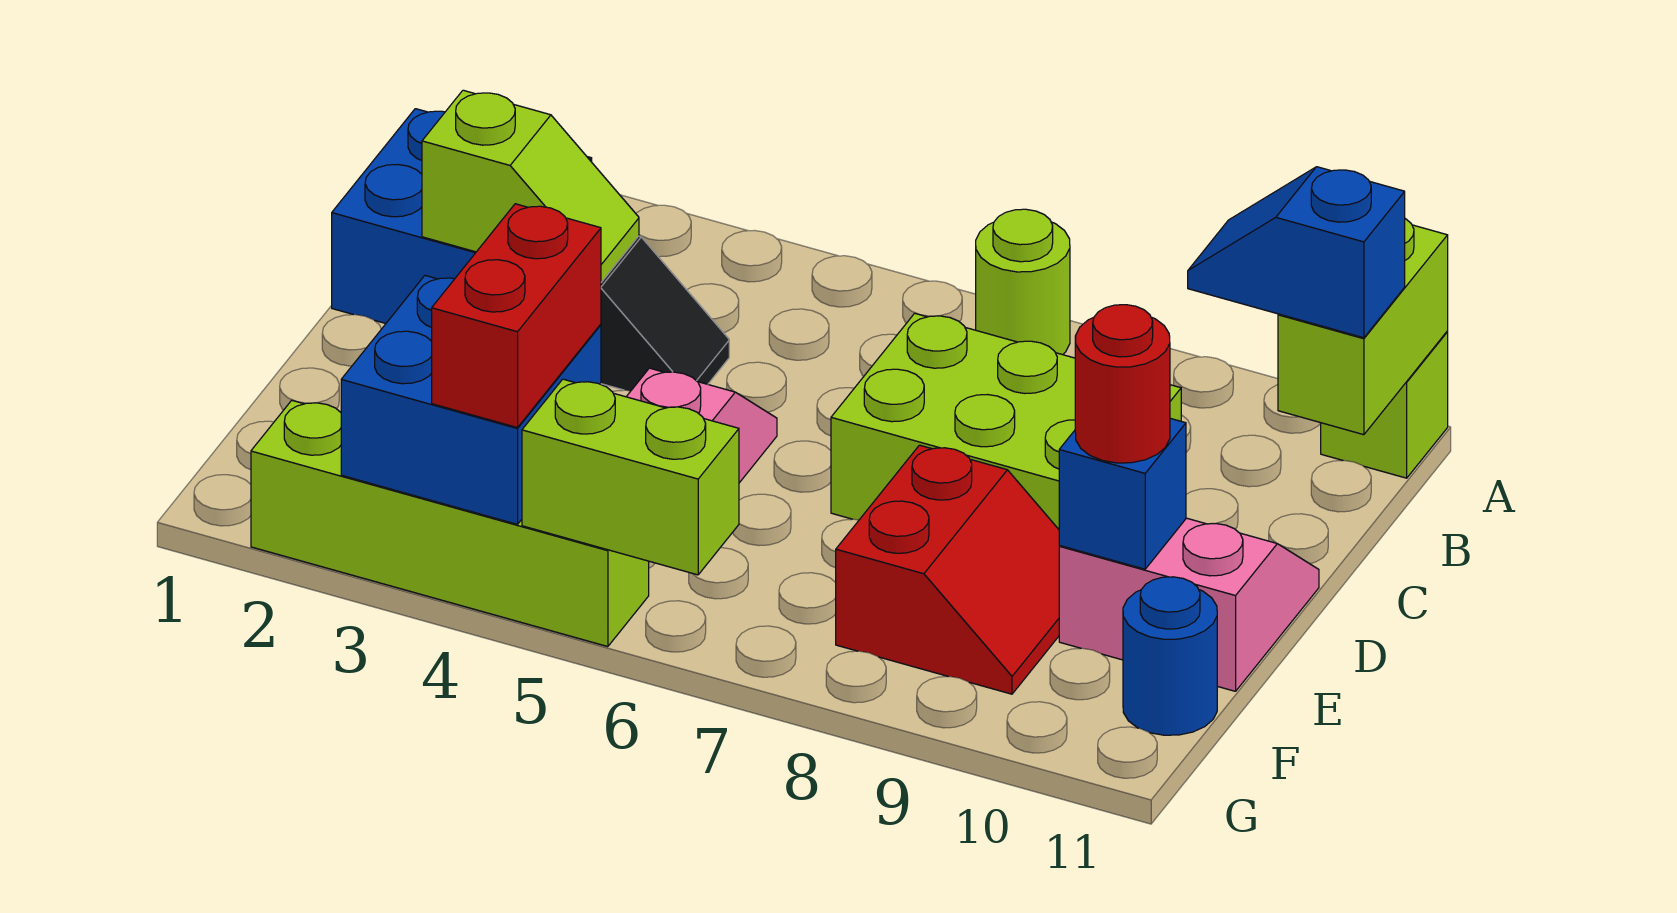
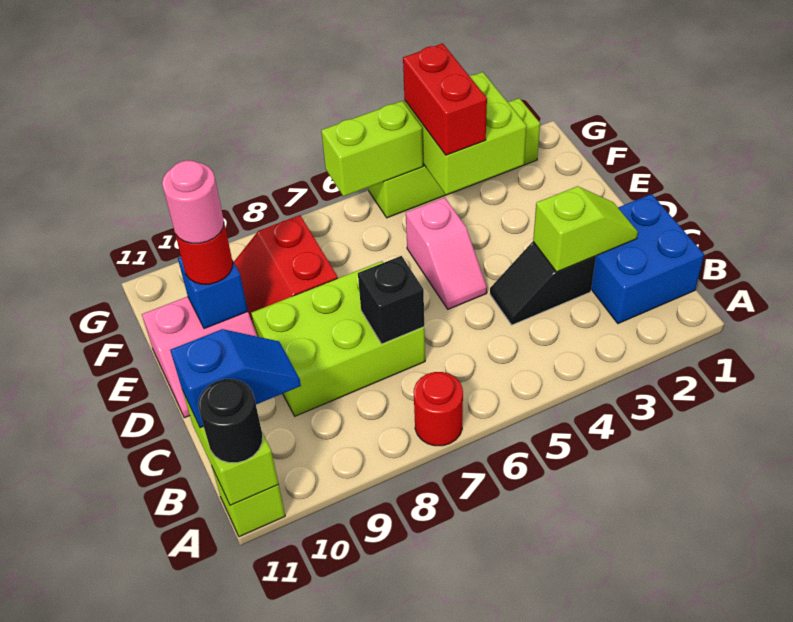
lime round brick A7 level 1 -> red round brick A7 level 1
none -> black round brick A11 level 3
lime slope C2:C3 level 2 top 2 -> lime slope C2:C3 level 2 top 3
none -> black brick C7 level 2
none -> pink round brick E10 level 4
blue brick F3:G4 level 2 -> lime brick F3:G4 level 2
blue round brick F11 level 1 -> none

